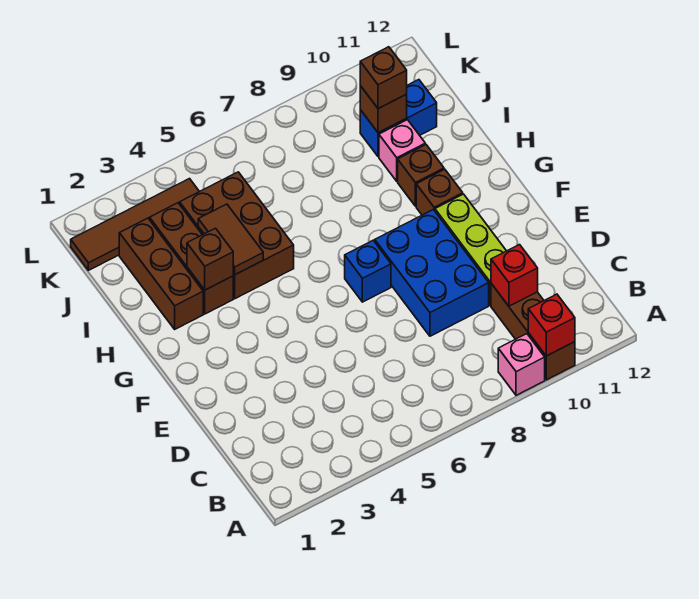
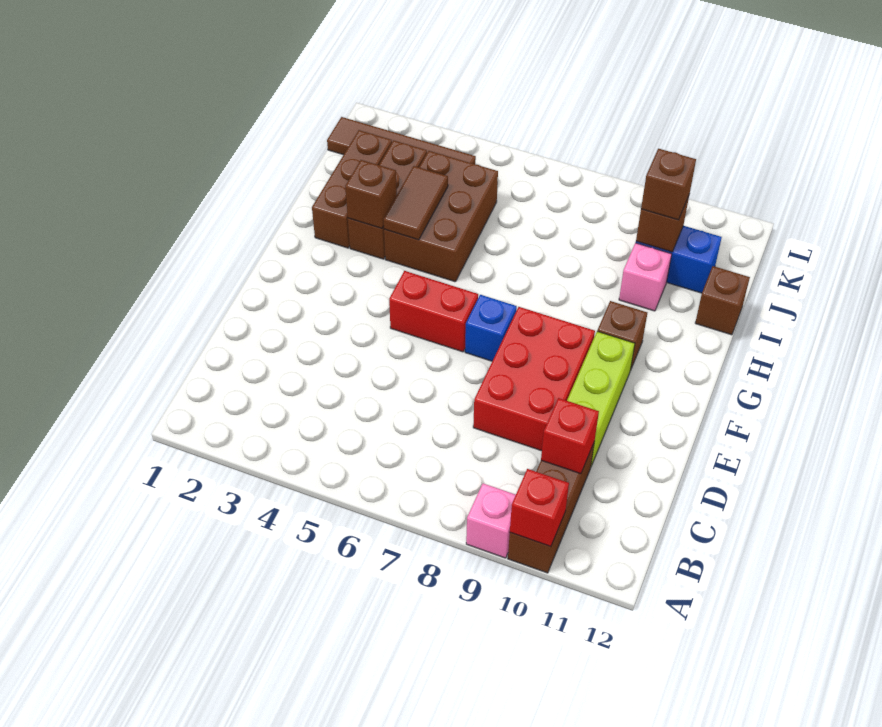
blue brick D8:F9 level 1 -> red brick D8:F9 level 1
none -> red brick F5:F6 level 1
brown brick H10 level 1 -> brown brick I12 level 1

